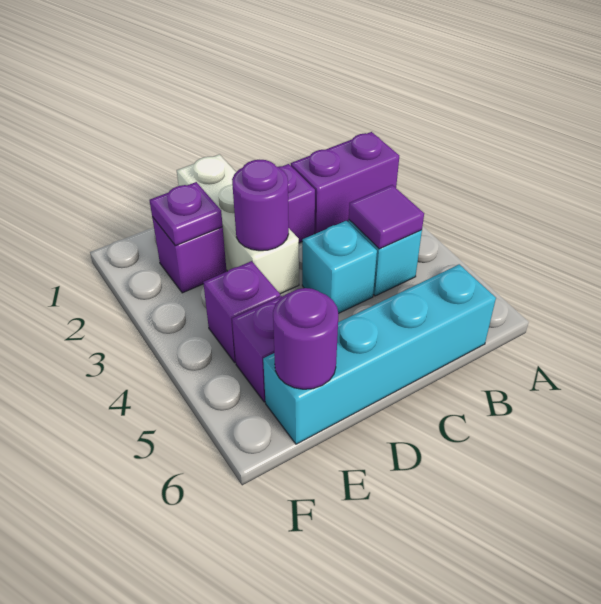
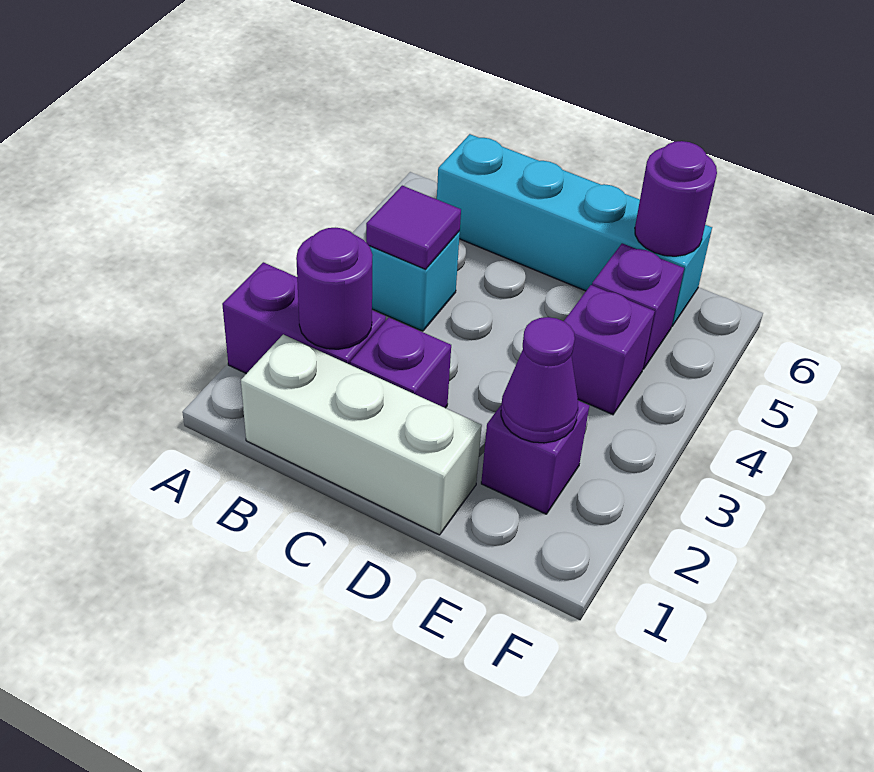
cyan brick C4 level 1 -> none
white brick D1:D3 level 1 -> white brick B1:D1 level 1
purple round brick D3 level 2 -> purple round brick B2 level 2
purple plate E2 level 2 -> purple cone E2 level 2

